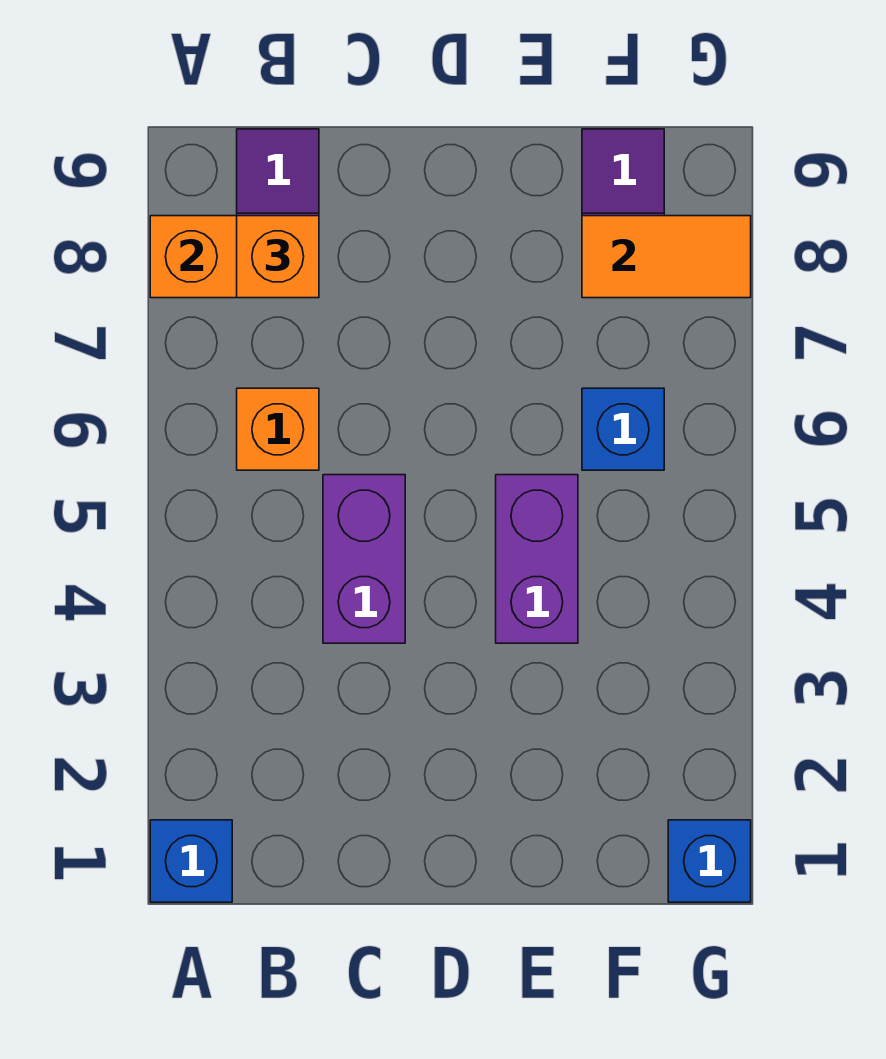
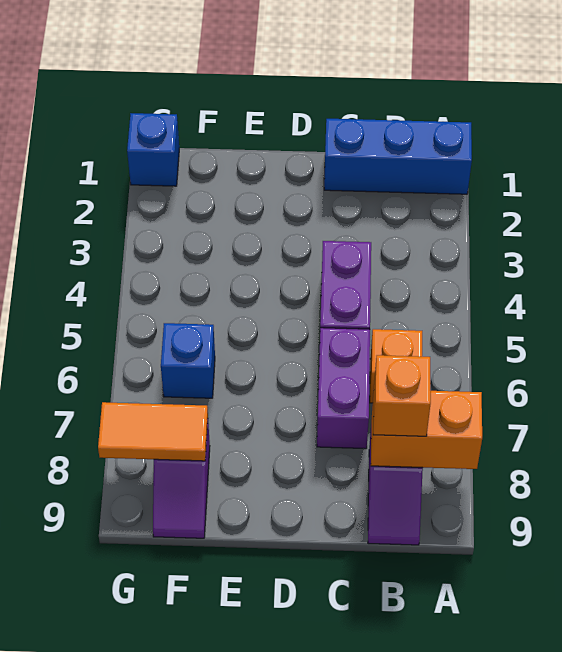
blue brick A1 level 1 -> blue brick A1:C1 level 1
purple brick E4:E5 level 1 -> purple brick C6:C7 level 1

